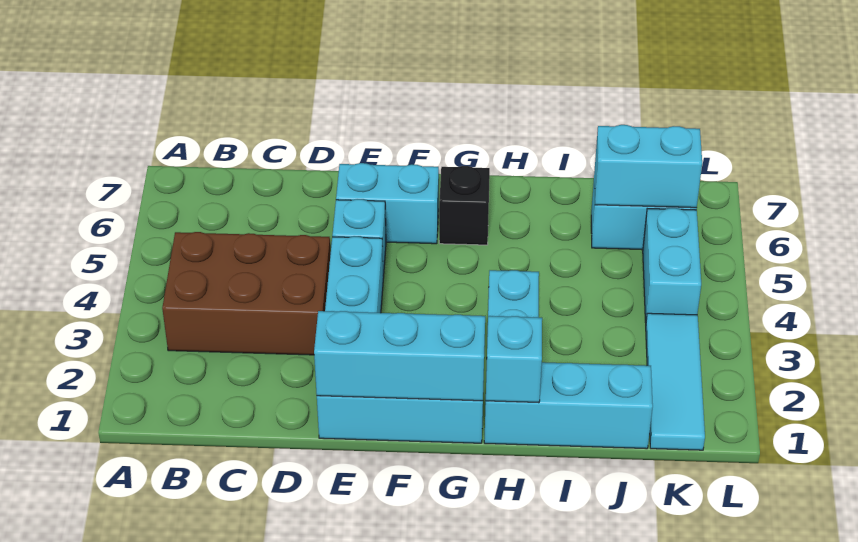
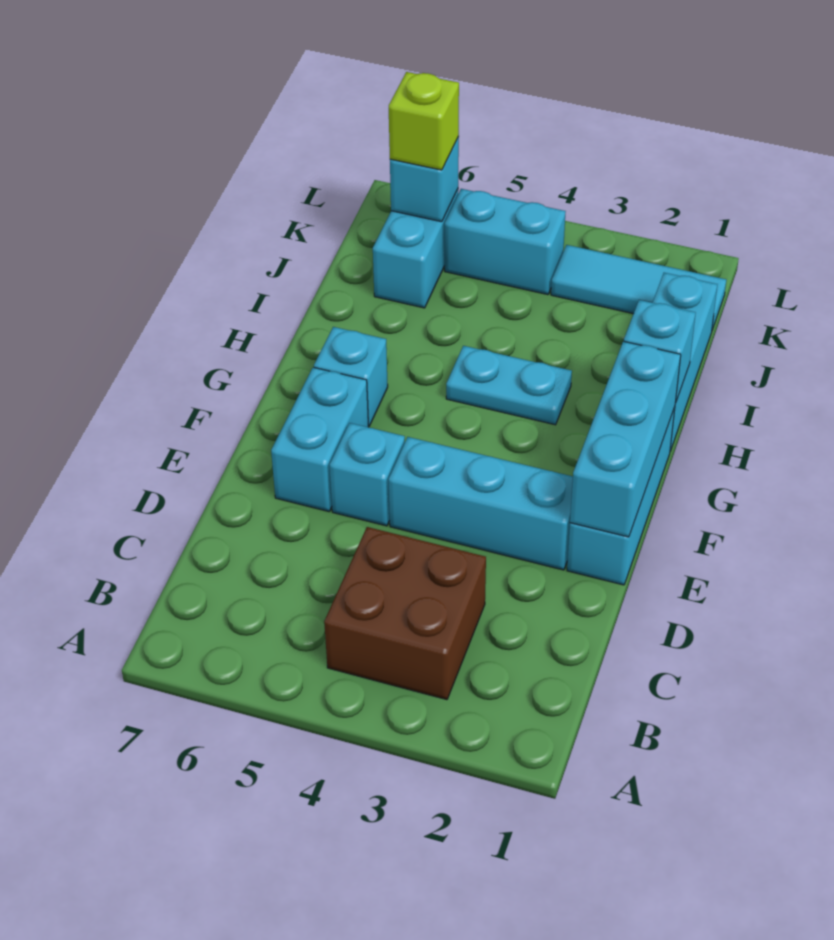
brown brick B3:D4 level 1 -> brown brick B3:C4 level 1
black brick G6 level 1 -> cyan brick G6 level 1
cyan brick J6:K6 level 2 -> cyan brick K6 level 2
none -> lime brick K6 level 3

